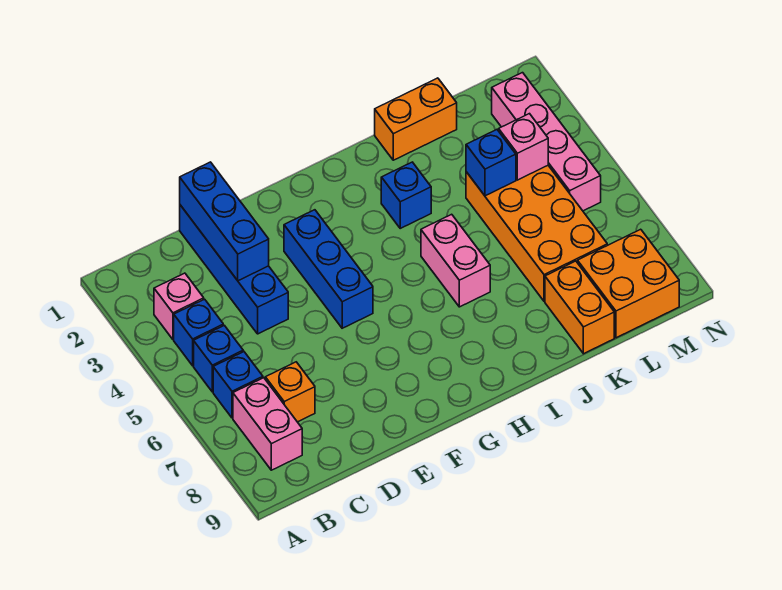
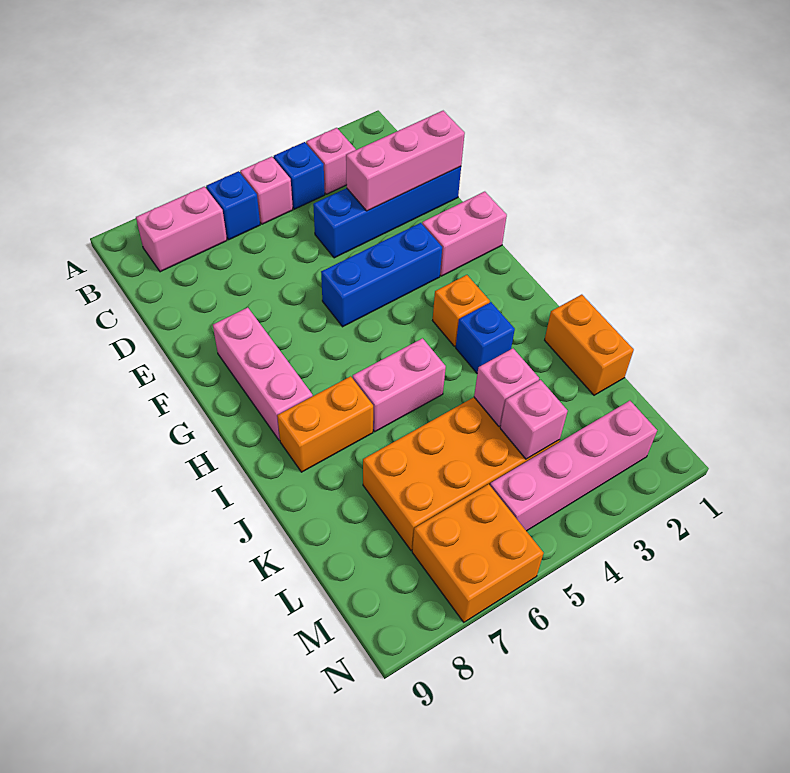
blue brick B5 level 1 -> pink brick B5 level 1
orange brick C7 level 1 -> orange brick H3 level 1
blue brick D1:D3 level 2 -> pink brick D1:D3 level 2
none -> pink brick F1:F2 level 1
none -> pink brick F8:H8 level 1
blue brick K4 level 2 -> pink brick K4 level 2
orange brick K8:K9 level 1 -> orange brick I7:I8 level 1
orange brick L8:M9 level 1 -> orange brick M6:N7 level 1

